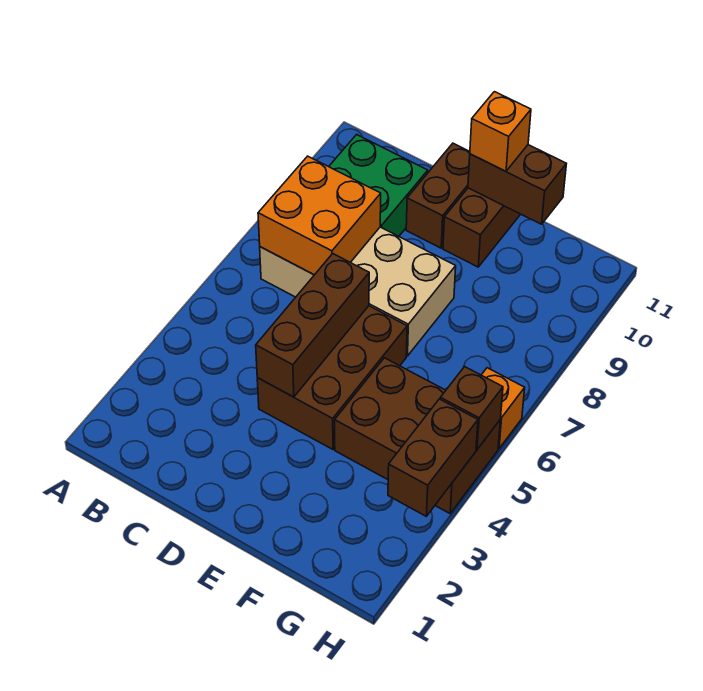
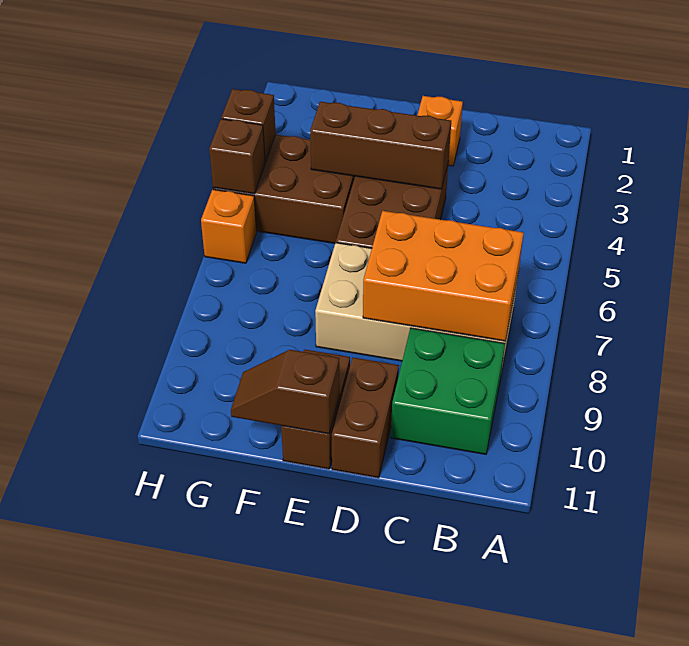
orange brick B7:C8 level 2 -> orange brick B7:D8 level 2
brown brick D4:D6 level 2 -> brown brick D4:F4 level 2
brown brick E11:F11 level 2 -> brown slope E11:F11 level 2 top E
orange brick E11 level 3 -> orange brick D2 level 1
brown brick H3:H4 level 2 -> brown brick H4 level 2

